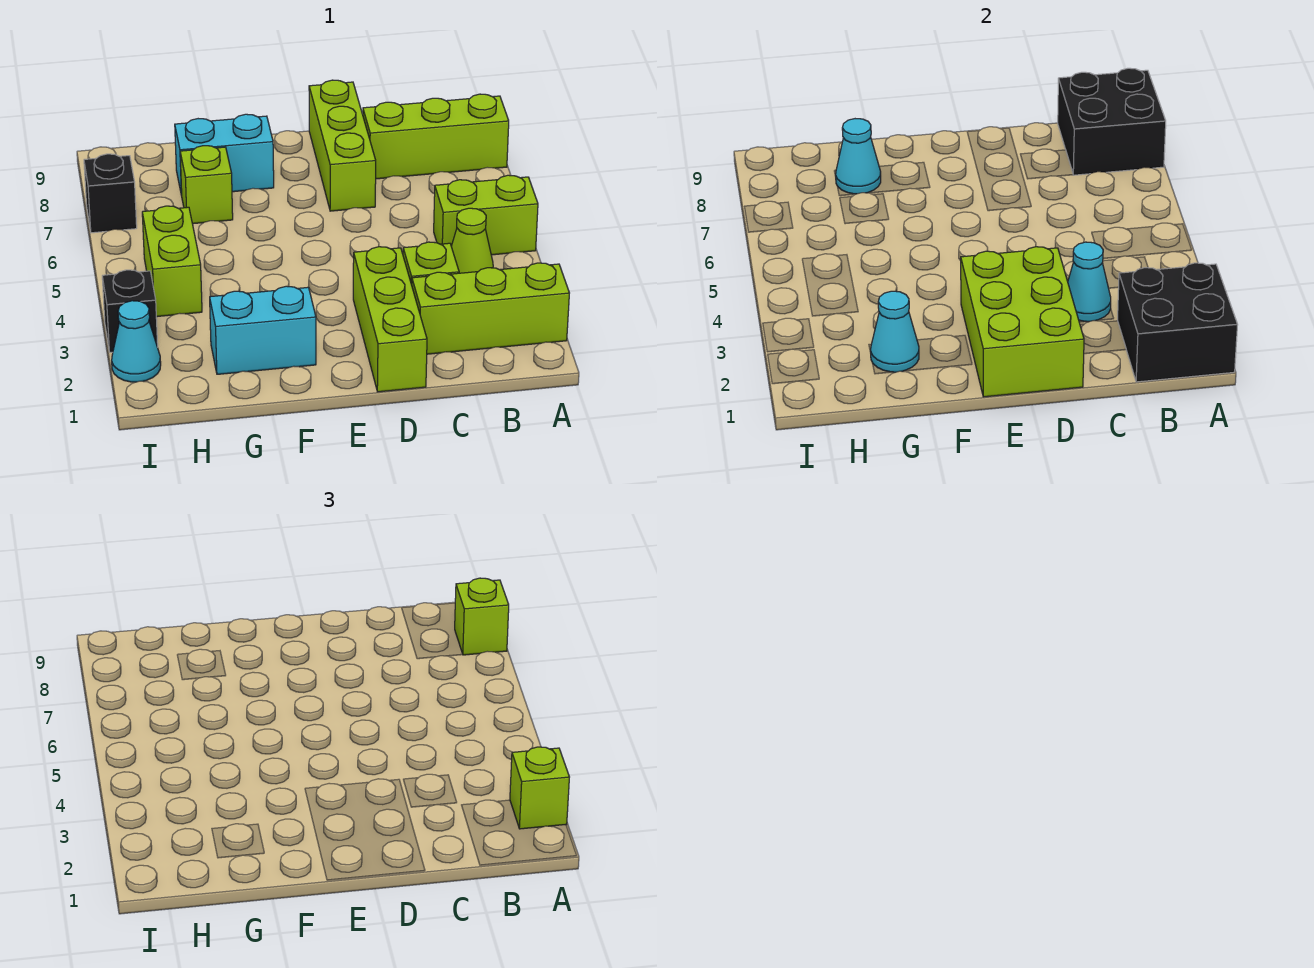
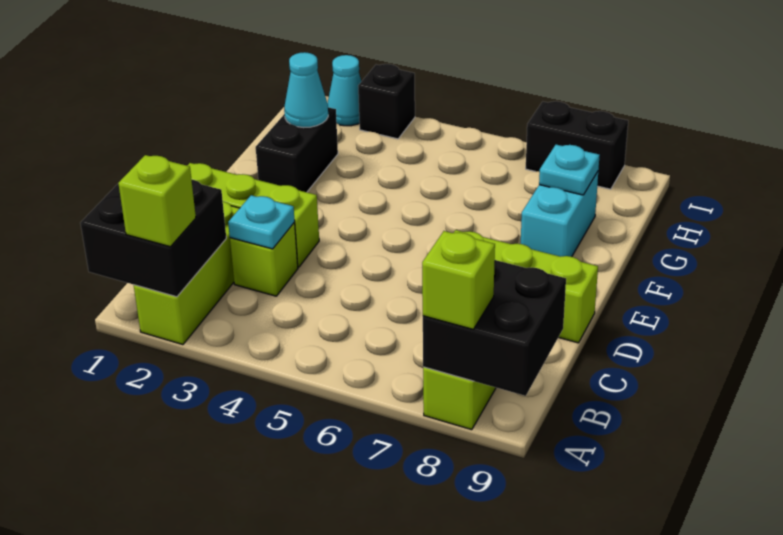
lime brick A5:B5 level 1 -> none
lime cone B4 level 1 -> none
cyan cone C3 level 2 -> cyan plate C3 level 2
lime brick D1:E3 level 2 -> none
cyan brick F2:G2 level 1 -> black brick F2:G2 level 1
lime brick G7 level 1 -> none
cyan cone G8 level 2 -> cyan plate G8 level 2
lime brick H4:H5 level 1 -> none
black brick I7 level 1 -> black brick I7:I8 level 1

